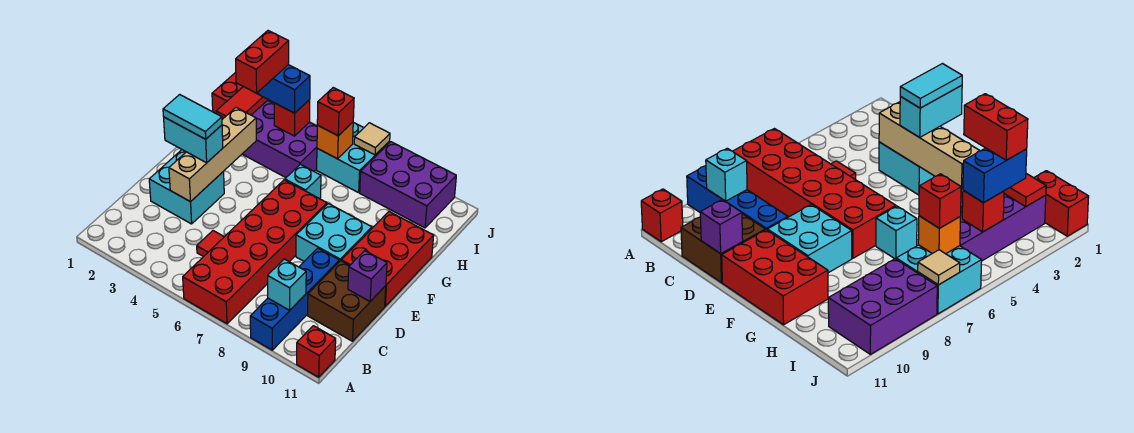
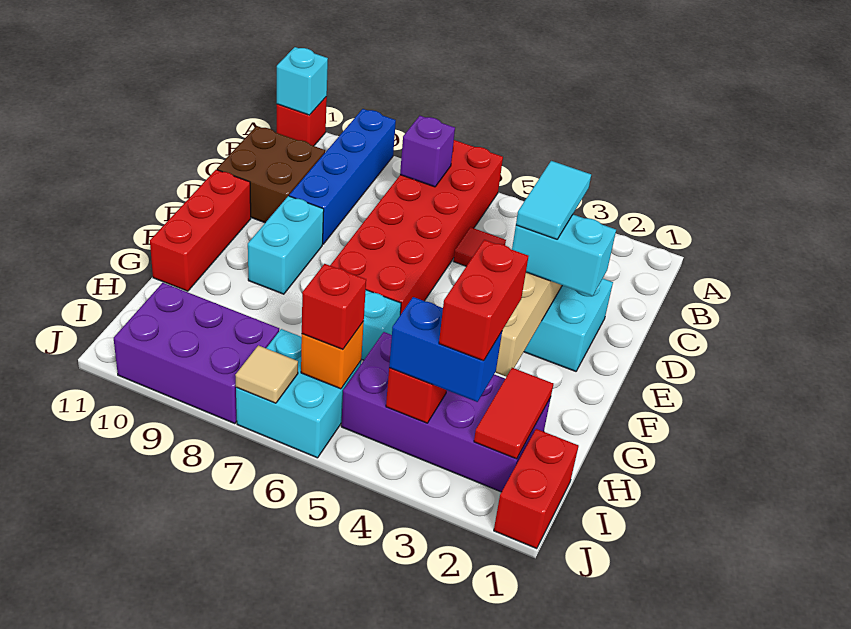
cyan brick B9 level 2 -> cyan brick A11 level 2
purple brick D11 level 2 -> purple brick B7 level 2
cyan tile E2:E3 level 4 -> cyan tile D3:E3 level 4
cyan brick E8:F9 level 1 -> cyan brick E9:F9 level 1
red brick E10:G11 level 1 -> red brick E11:G11 level 1

